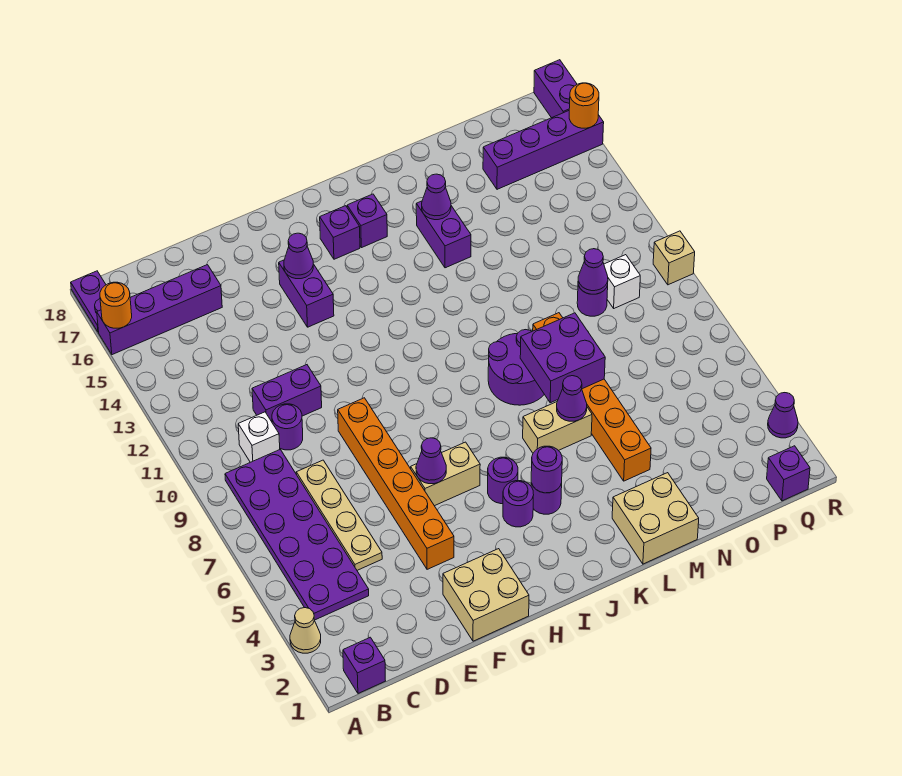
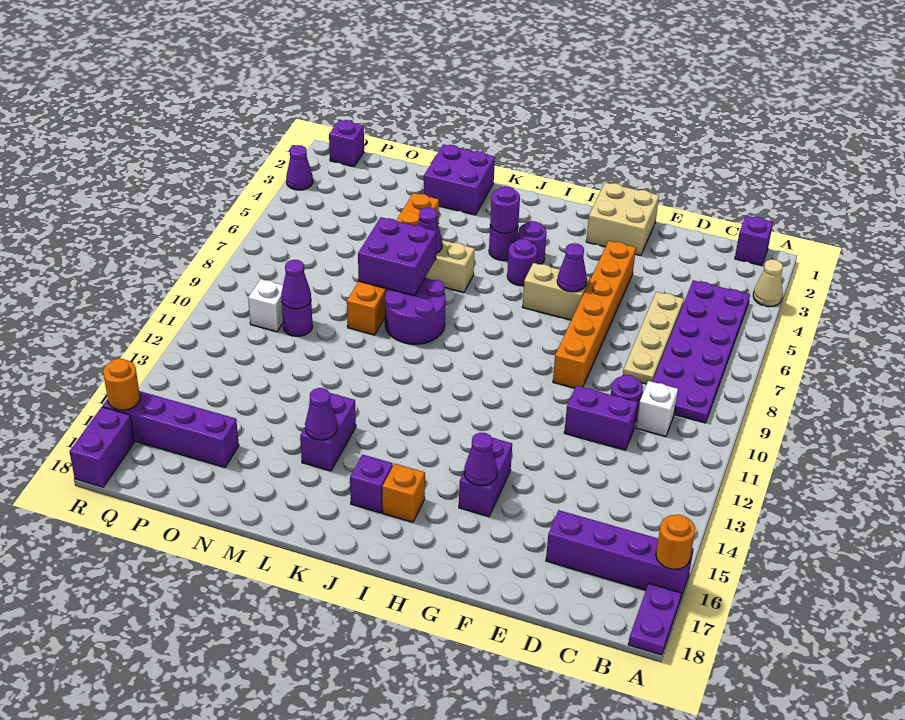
purple brick I16 level 1 -> orange brick I16 level 1
tan brick L1:M2 level 1 -> purple brick L1:M2 level 1
tan brick R10 level 1 -> none

